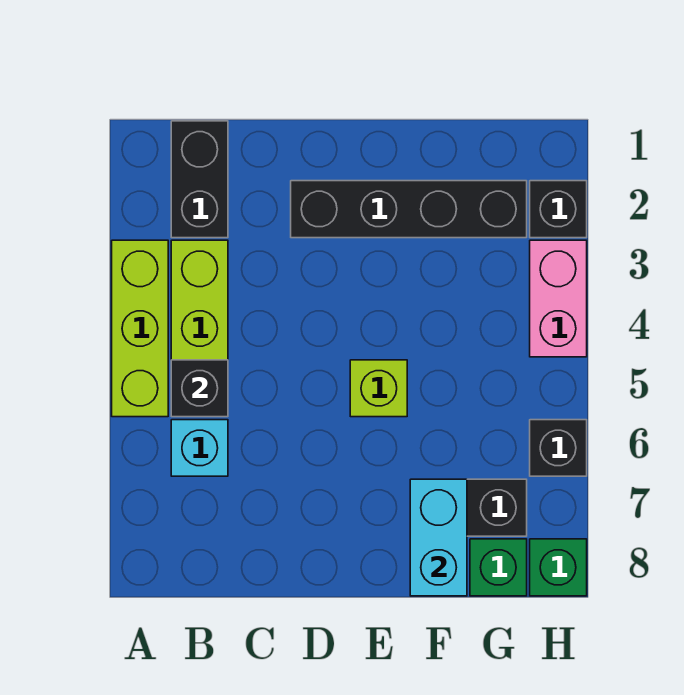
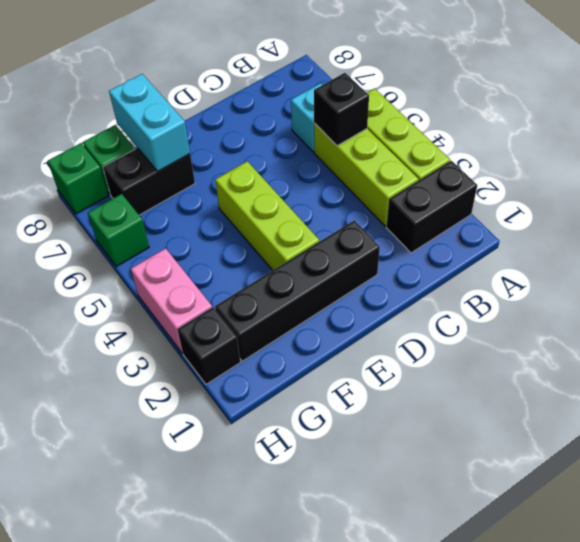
black brick B1:B2 level 1 -> black brick A2:B2 level 1
lime brick E5 level 1 -> lime brick E3:E5 level 1
black brick H6 level 1 -> green brick H6 level 1

